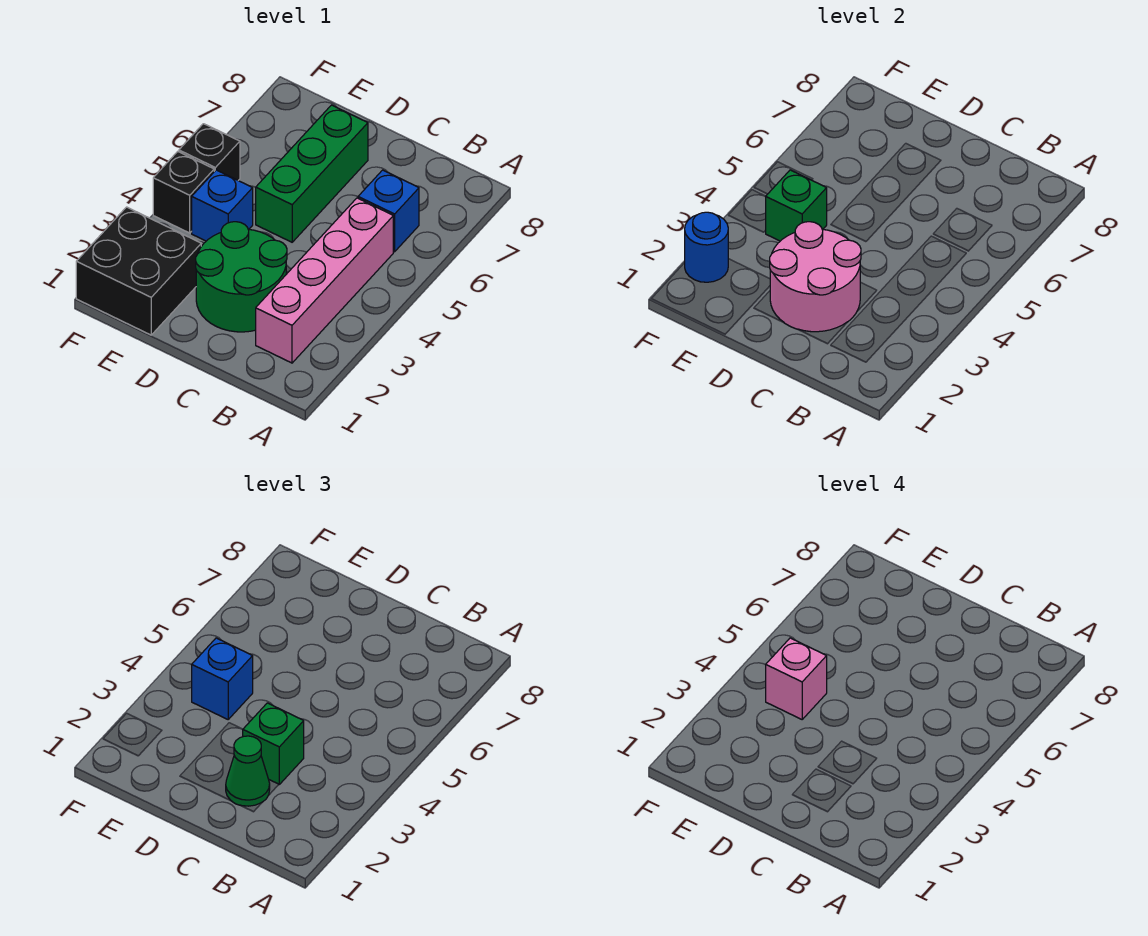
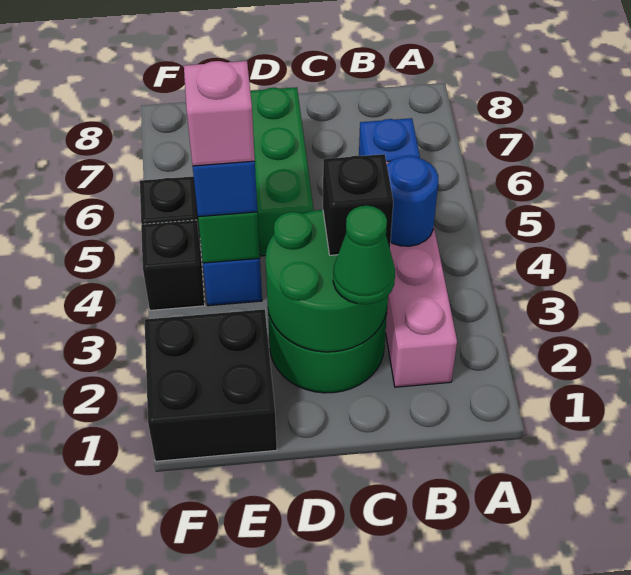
pink round brick C2:D3 level 2 -> green round brick C2:D3 level 2
green brick C3 level 3 -> black brick C3 level 3
blue round brick F2 level 2 -> blue round brick B4 level 2

